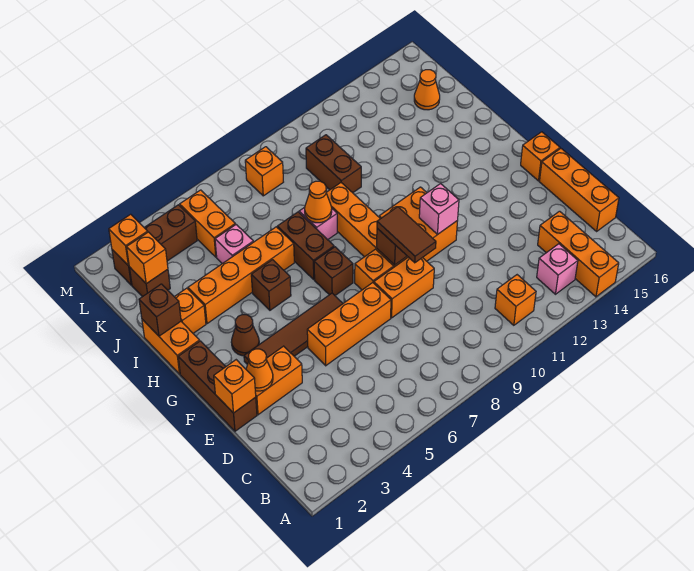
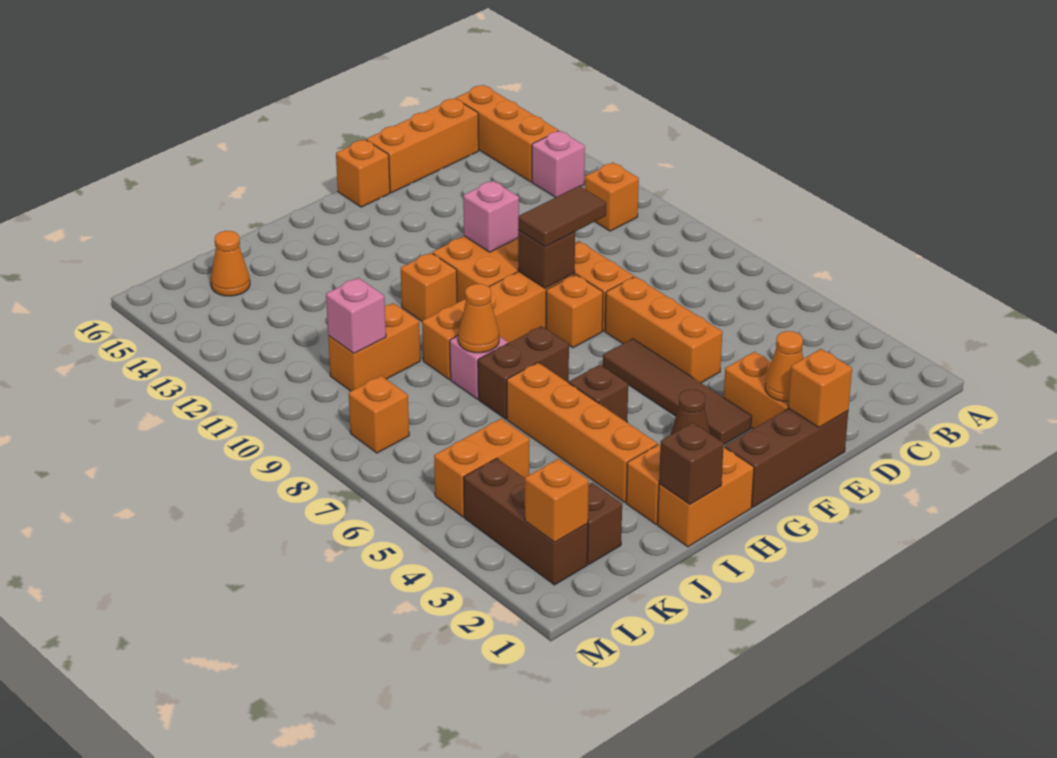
orange brick A14:C14 level 1 -> orange brick B14:B16 level 1
brown brick G7 level 1 -> none
pink brick J5 level 1 -> pink brick K10 level 2
brown brick J10:K10 level 1 -> orange brick J10:K10 level 1
orange brick K2 level 2 -> orange brick H11 level 1

